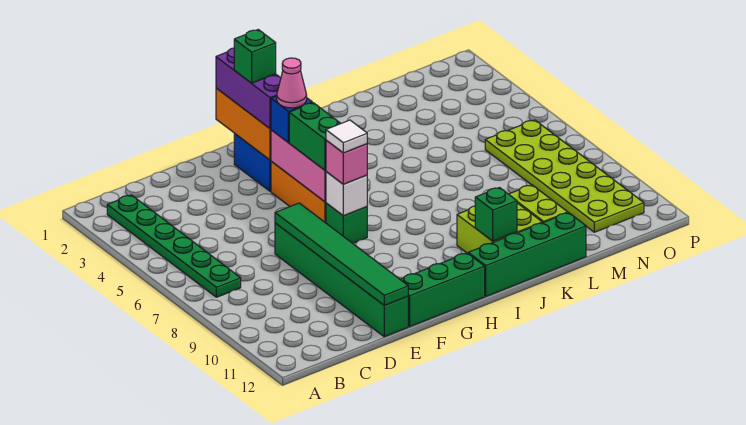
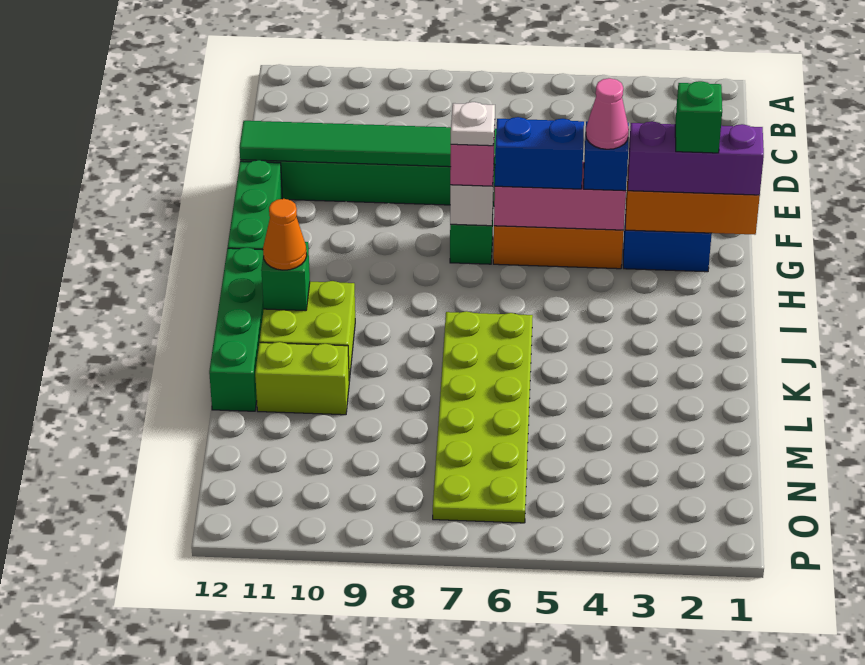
green plate B2:B7 level 1 -> none
green brick G5:G6 level 3 -> blue brick G5:G6 level 3
white tile G7 level 4 -> white plate G7 level 4
none -> orange cone J11 level 3
lime plate N6:O11 level 1 -> lime plate J6:O7 level 1

